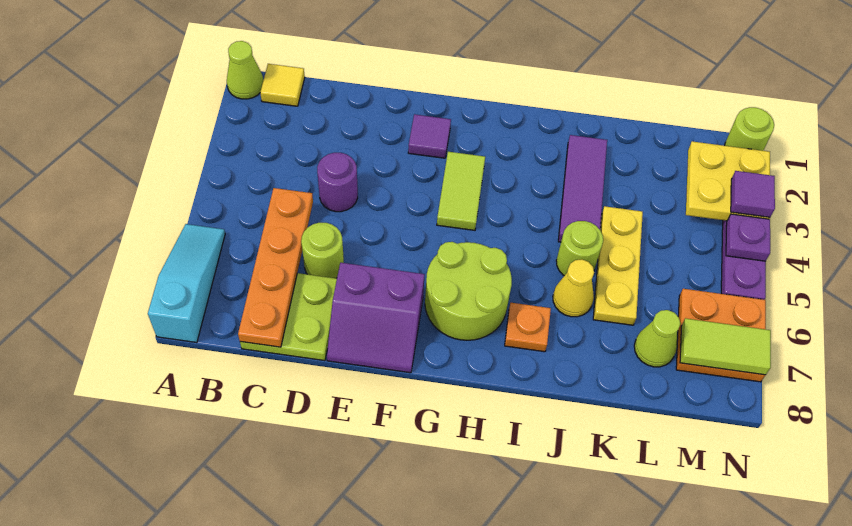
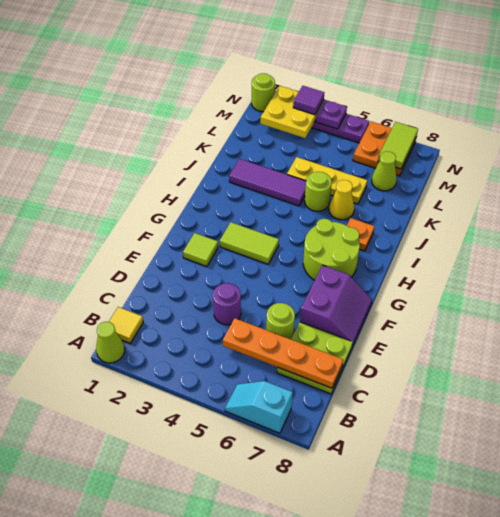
cyan slope A6:A8 level 1 top 8 -> cyan slope A6:A7 level 1 top 7
purple tile F2 level 1 -> lime tile F2 level 1

